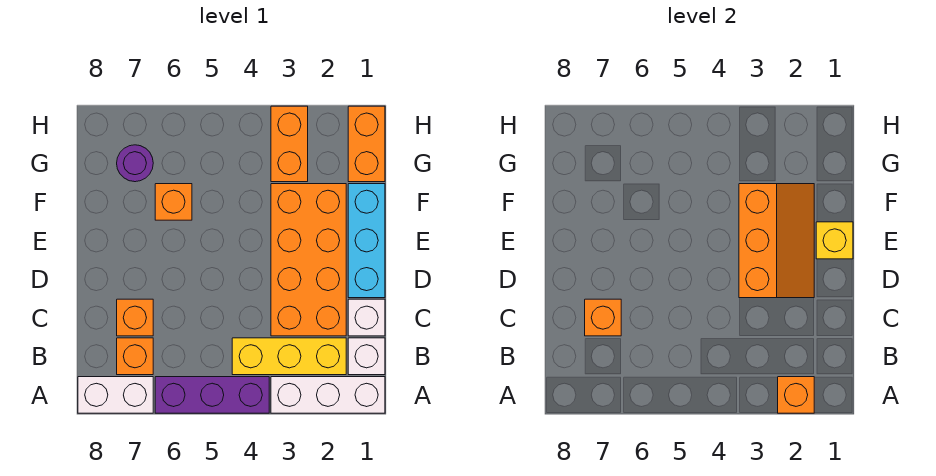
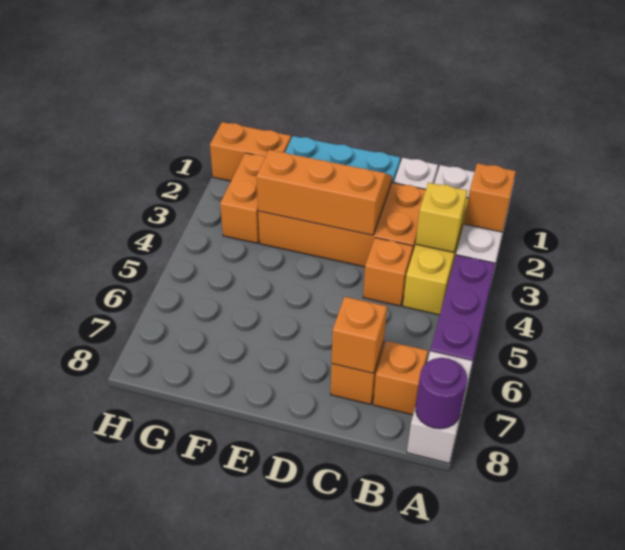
yellow brick E1 level 2 -> yellow brick B3 level 2
orange brick F6 level 1 -> orange brick C4 level 1
orange brick G3:H3 level 1 -> orange brick G2:G3 level 1
purple round brick G7 level 1 -> purple round brick A8 level 2

